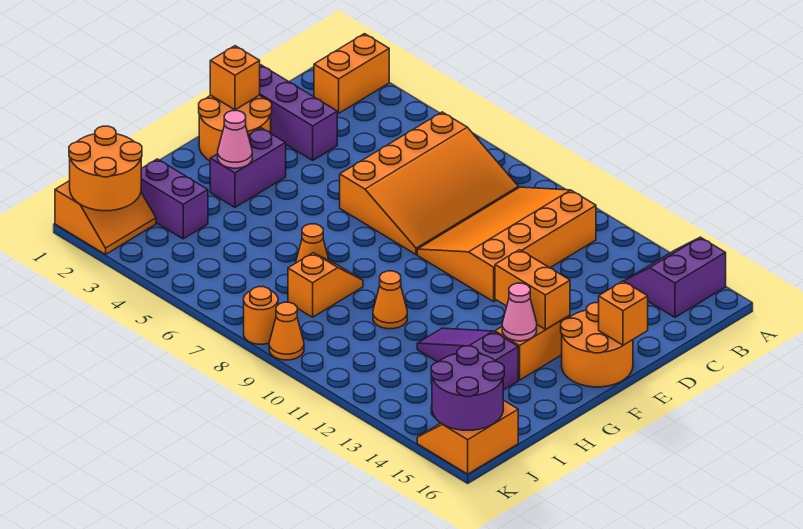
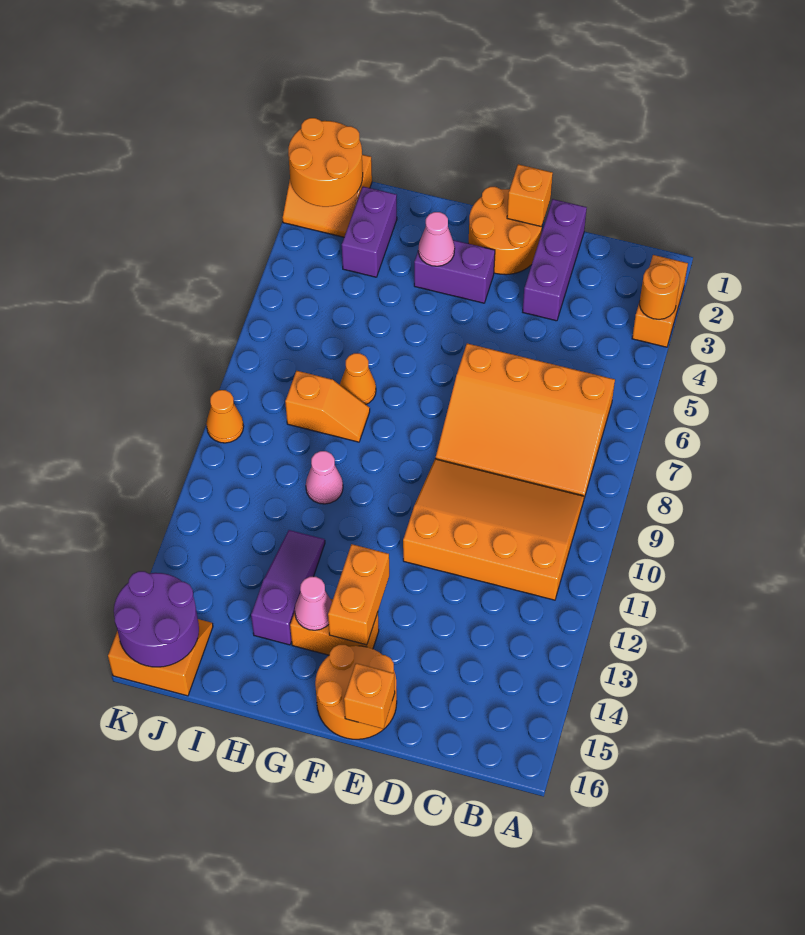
orange brick A2:B2 level 1 -> orange brick A2:A3 level 1
purple slope A14:B15 level 1 top 15 -> none
orange cone H10 level 1 -> pink cone H10 level 1
orange round brick K8 level 1 -> orange round brick A3 level 2

